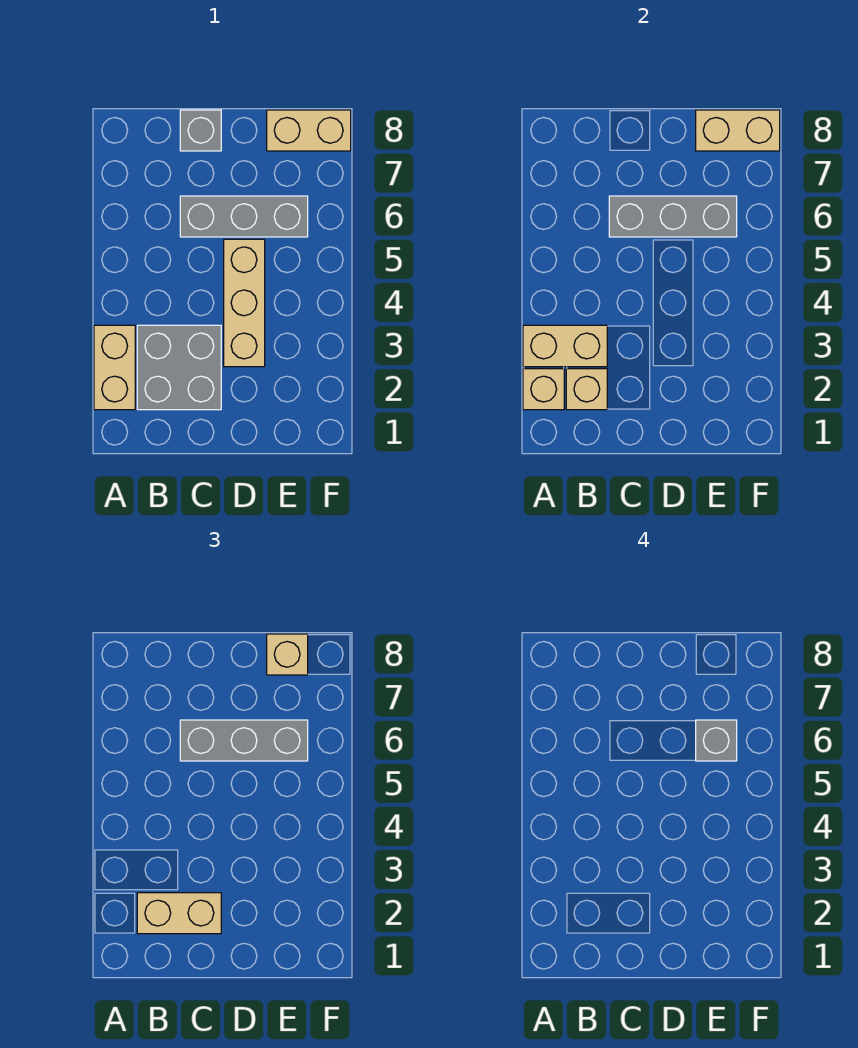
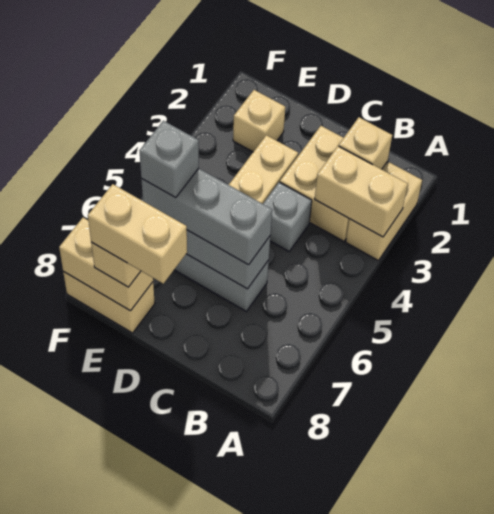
tan brick A2 level 2 -> tan brick E2 level 1
grey brick B2:C3 level 1 -> tan brick B2:C3 level 1
tan brick B2:C2 level 3 -> tan brick D8:E8 level 4
grey brick C8 level 1 -> grey brick C4 level 1

